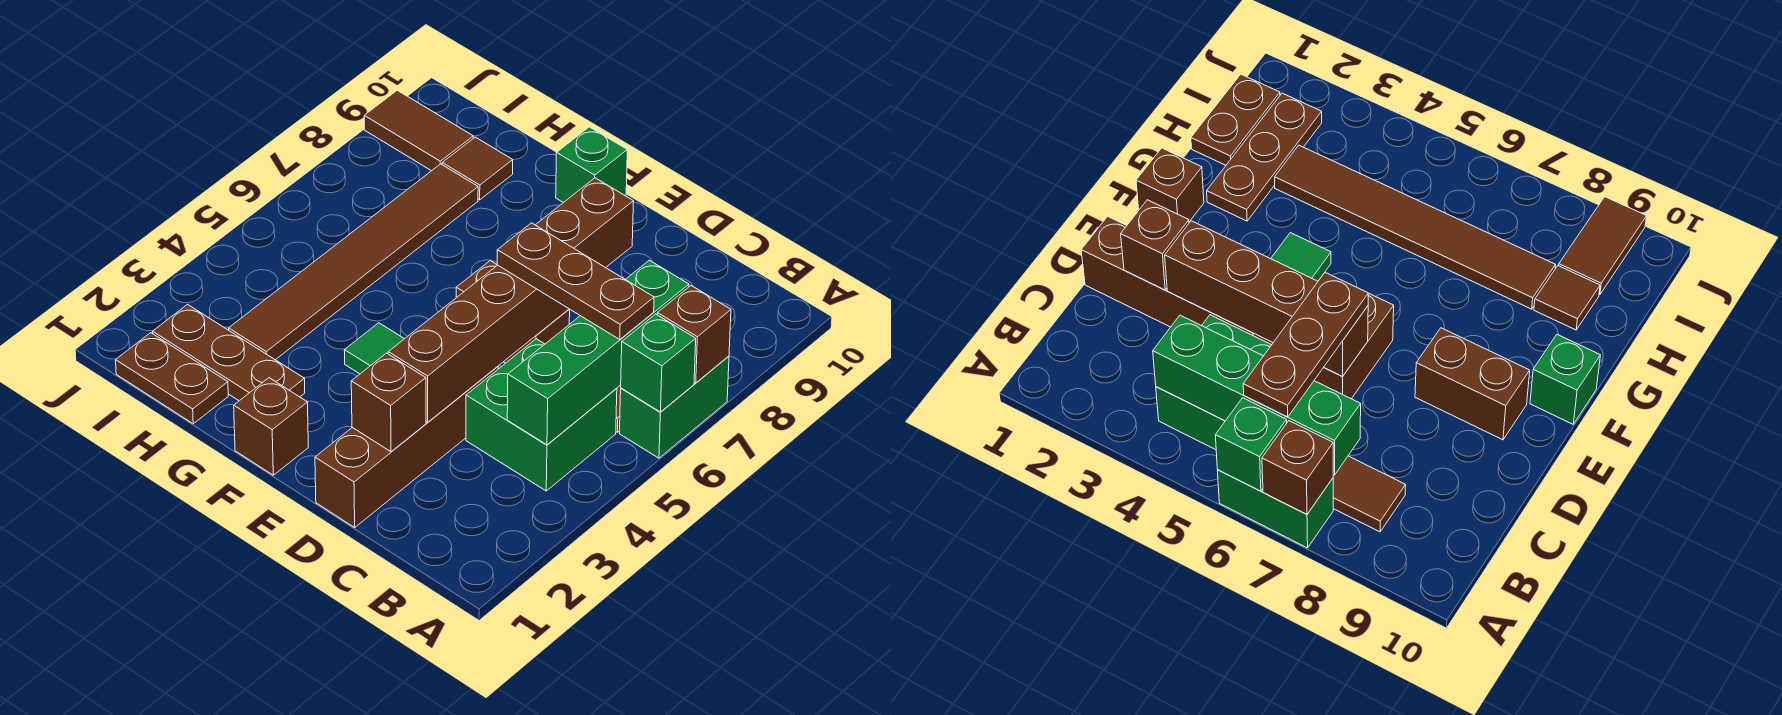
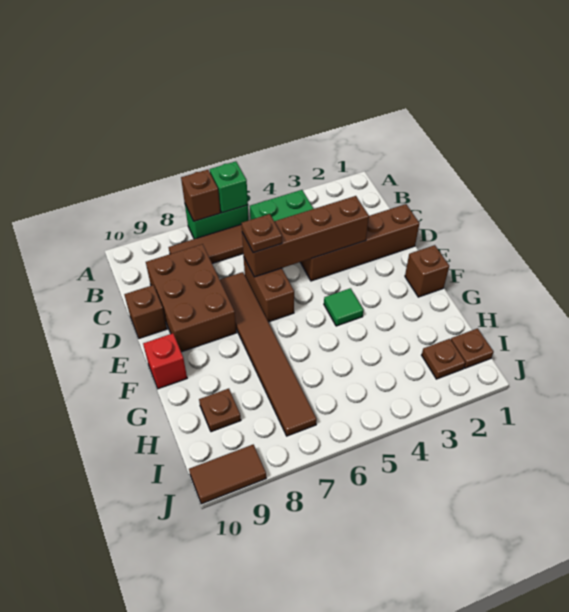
green brick B4:B7 level 2 -> none
brown plate B6:D6 level 3 -> brown plate D6 level 3
brown brick D2 level 2 -> brown brick D10 level 1
brown brick E8:E9 level 1 -> brown brick C8:E9 level 1
green brick F10 level 1 -> red brick F10 level 1
brown plate G2:I2 level 1 -> brown plate I2 level 1
brown plate H1:I1 level 1 -> brown plate I1 level 1
brown tile H3:H8 level 1 -> brown tile D7:I7 level 1
brown tile H9 level 1 -> brown plate H9 level 1
brown tile I9:J9 level 1 -> brown tile J9:J10 level 1

